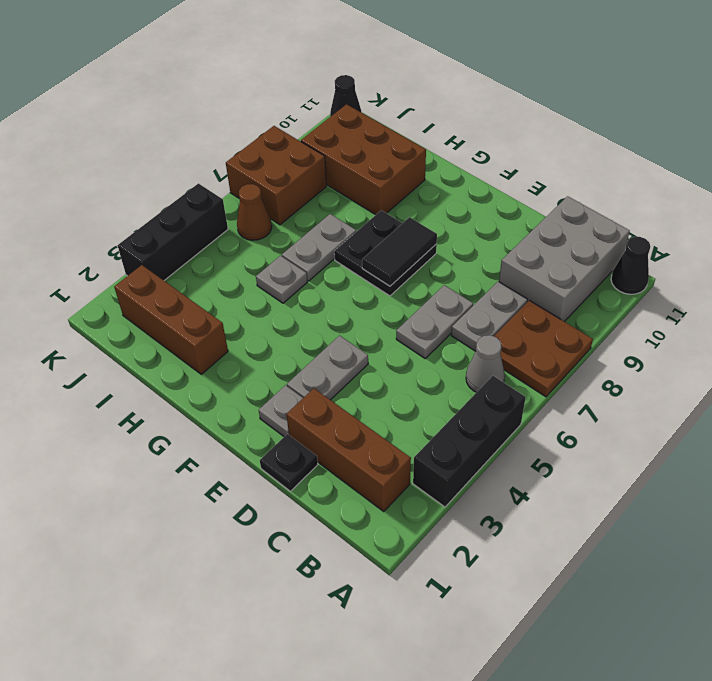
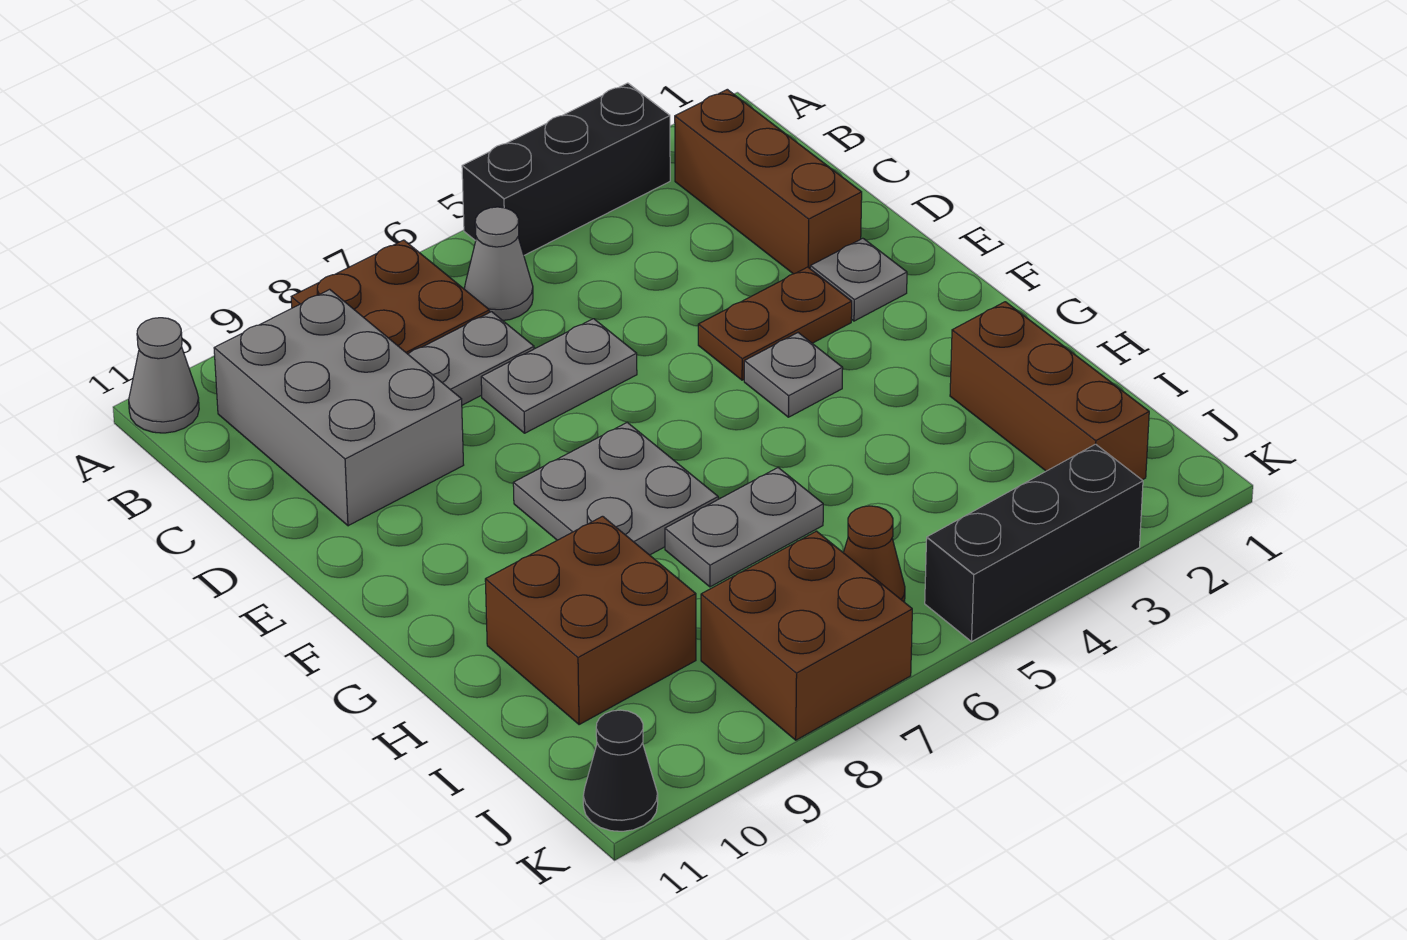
black cone A11 level 1 -> grey cone A11 level 1
grey brick B9:C11 level 1 -> grey brick B9:D10 level 1
black plate D1 level 1 -> none
grey plate E3:E4 level 1 -> brown plate E3:E4 level 1
black plate F7:G8 level 1 -> grey plate F7:G8 level 1
black tile F7:F8 level 2 -> none
grey plate H5 level 1 -> grey plate F4 level 1
brown brick H9:J10 level 1 -> brown brick H9:I10 level 1

